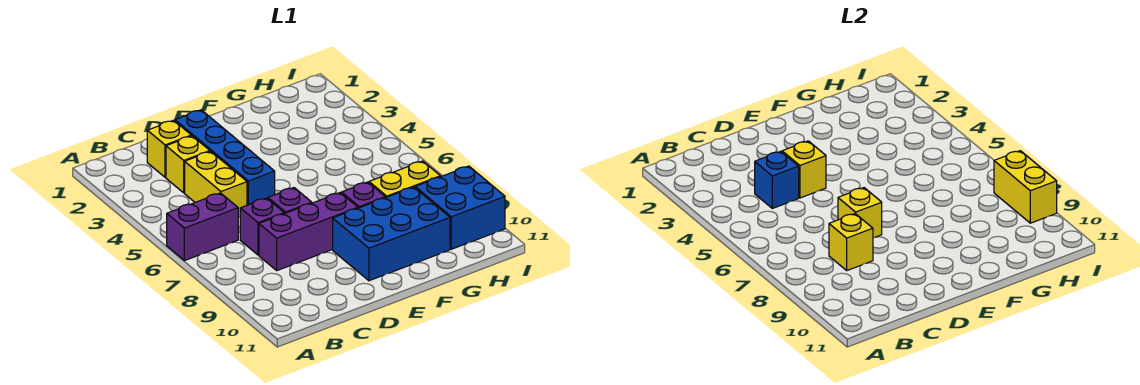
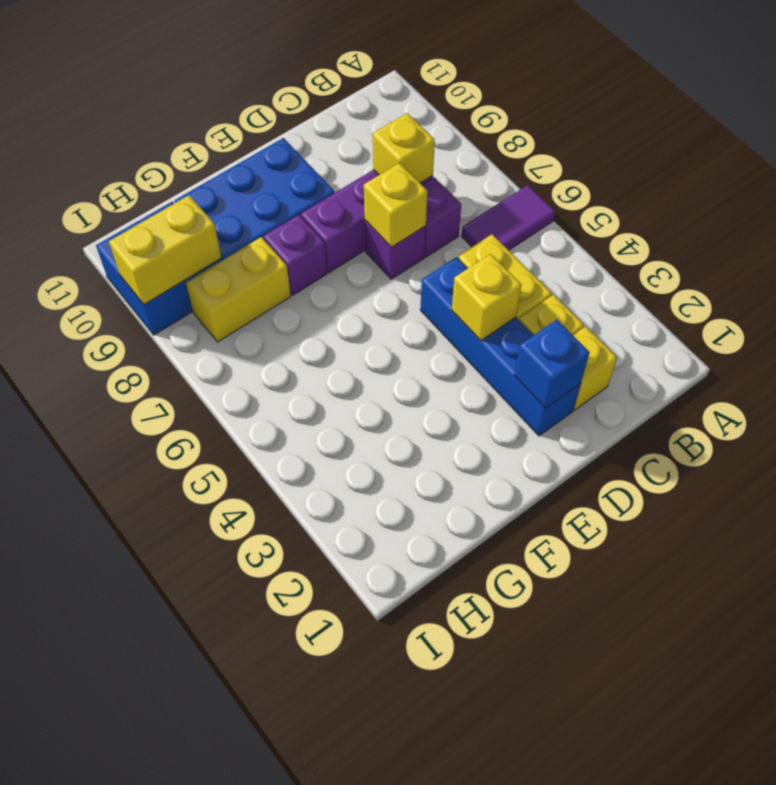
purple brick A6:B6 level 1 -> purple tile A6:B6 level 1
blue brick C4 level 2 -> blue brick D2 level 2
yellow brick I8:I9 level 2 -> yellow brick H9:I9 level 2

